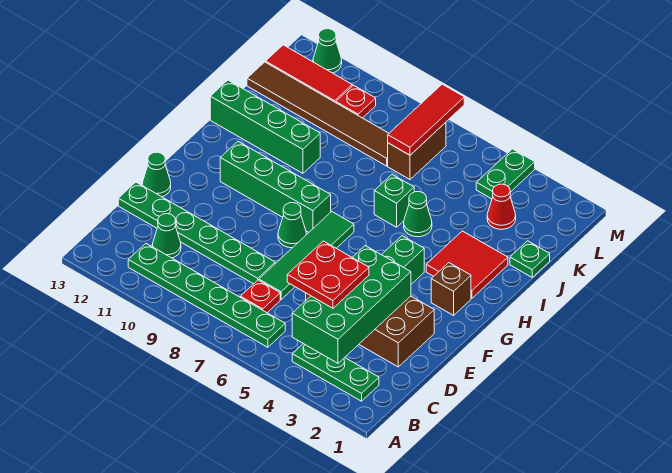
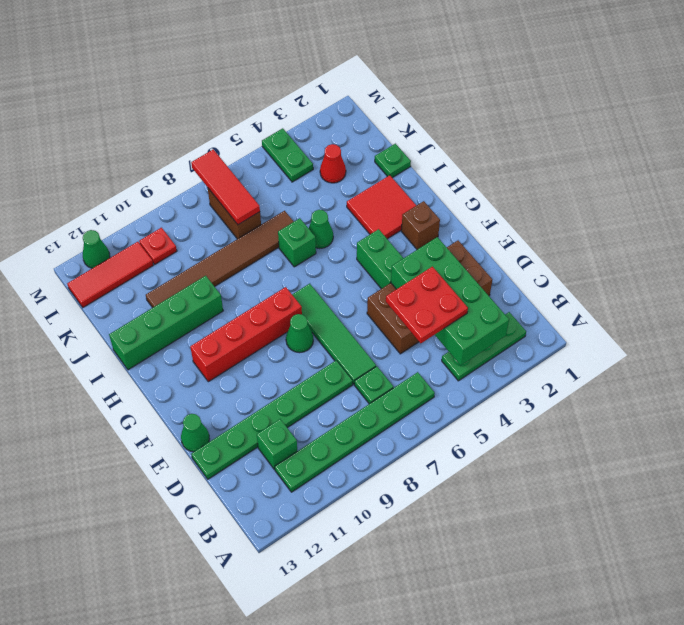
red plate C7 level 1 -> green plate C7 level 1
green cone C11 level 1 -> green brick C11 level 1
green brick G8:G11 level 1 -> red brick G8:G11 level 1
brown tile K8:K13 level 1 -> brown tile J6:J11 level 1

